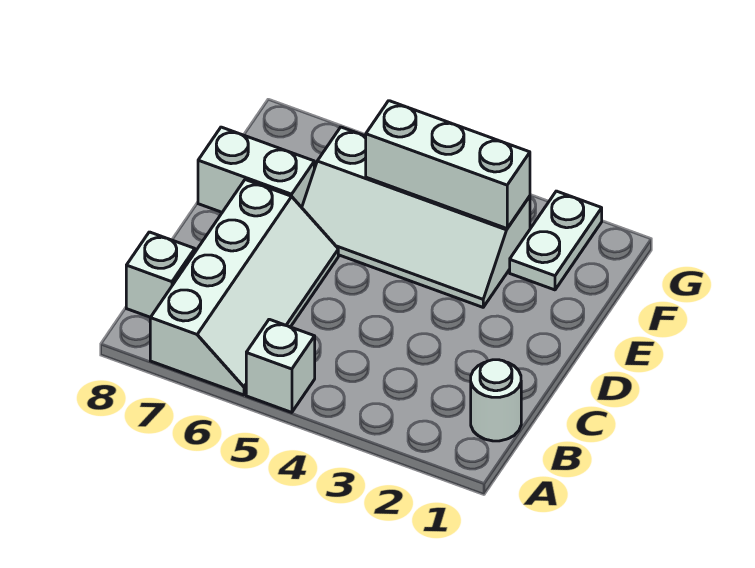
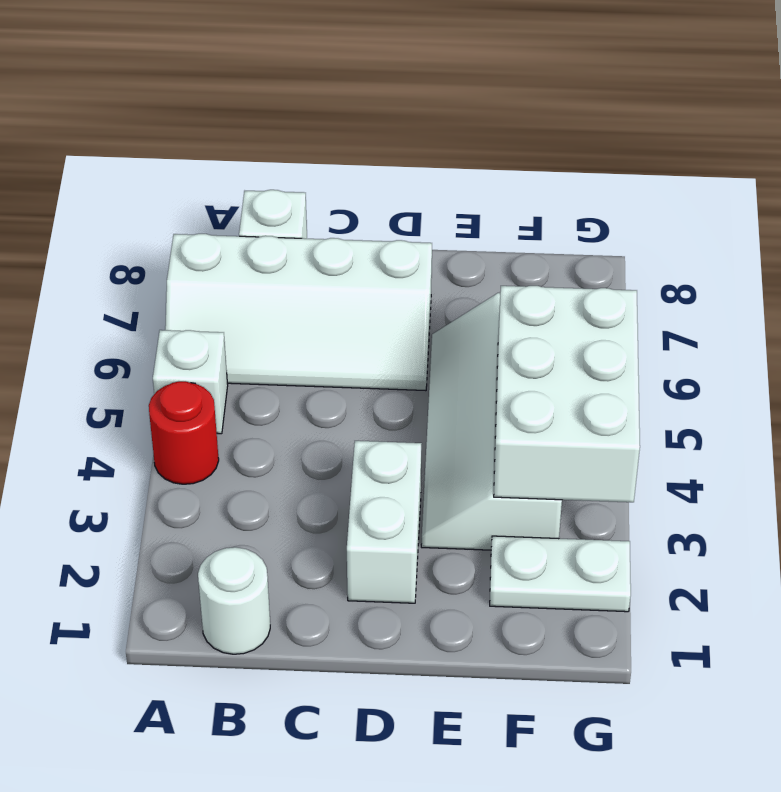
none -> red round brick A4 level 1
white brick E7:E8 level 1 -> white brick D2:D3 level 1
white brick F3:F5 level 2 -> white brick F3:G5 level 2

